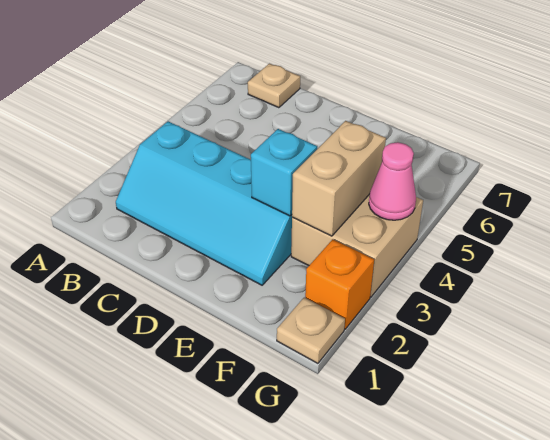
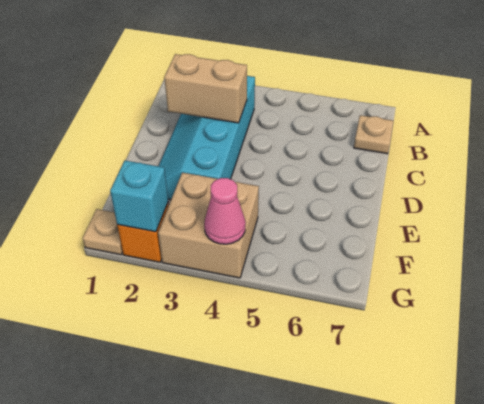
cyan brick E3 level 2 -> cyan brick G2 level 2
tan brick F3:F4 level 2 -> tan brick C2:C3 level 2

